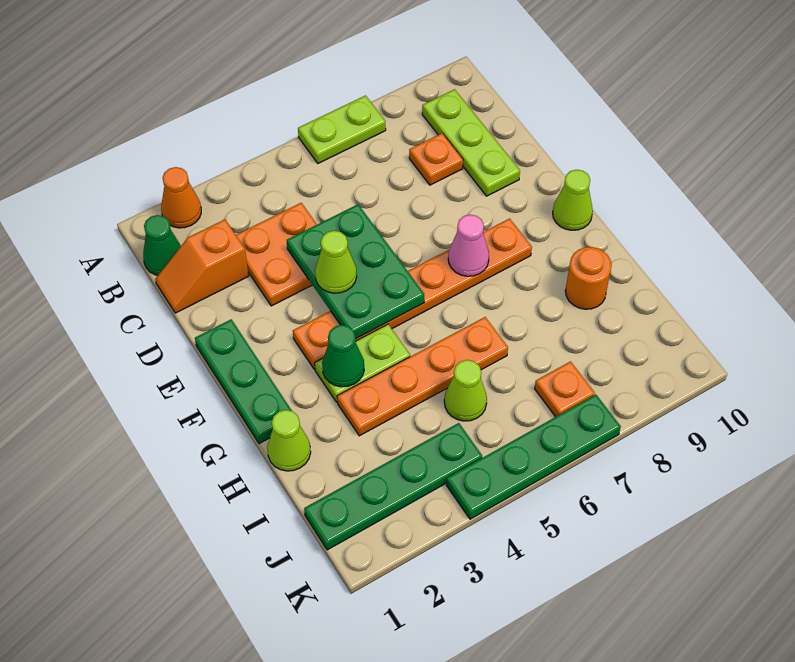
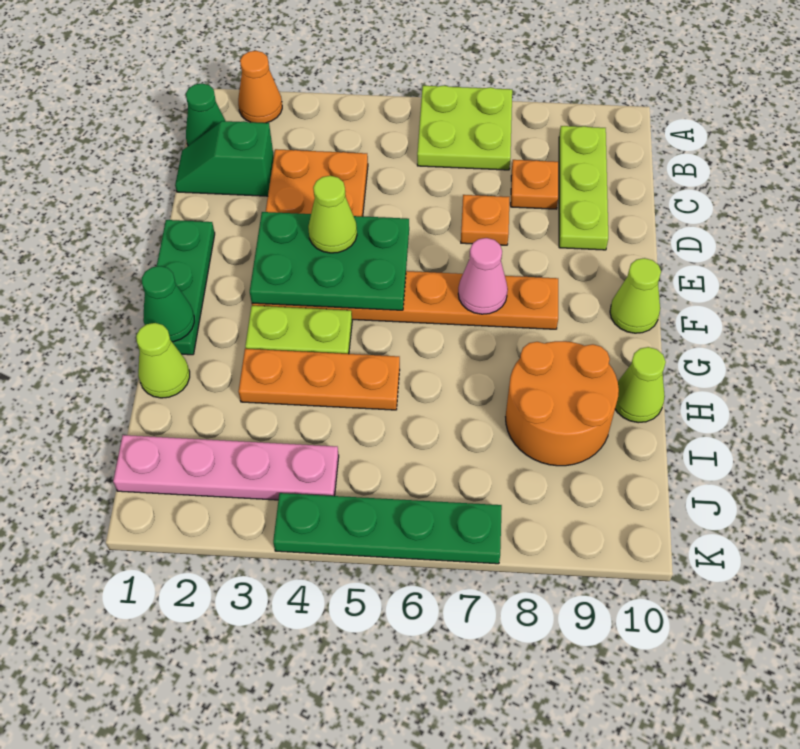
lime plate A6:A7 level 1 -> lime plate A6:B7 level 1
orange slope C1:C2 level 1 top 2 -> green slope C1:C2 level 1 top 2
green plate D4:F5 level 2 -> green plate E3:F5 level 2
green cone G3 level 2 -> green cone G1 level 2
orange plate H3:H6 level 1 -> orange plate H3:H5 level 1
orange round brick H9 level 1 -> orange round brick H8:I9 level 1
lime cone I5 level 1 -> lime cone H10 level 1
green plate J1:J4 level 1 -> pink plate J1:J4 level 1
orange plate J7 level 1 -> orange plate D7 level 1

